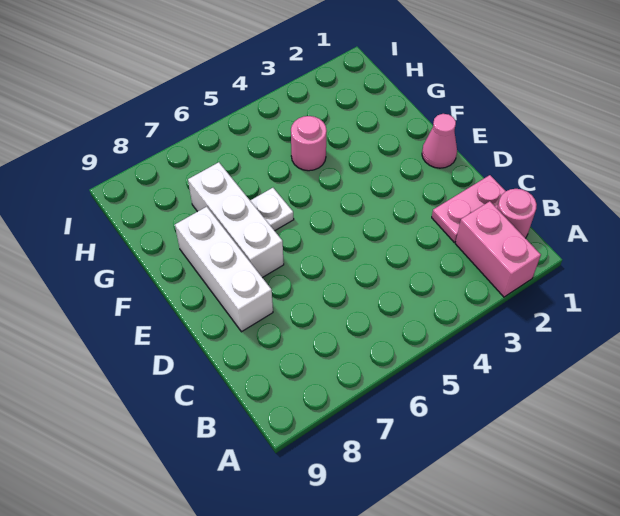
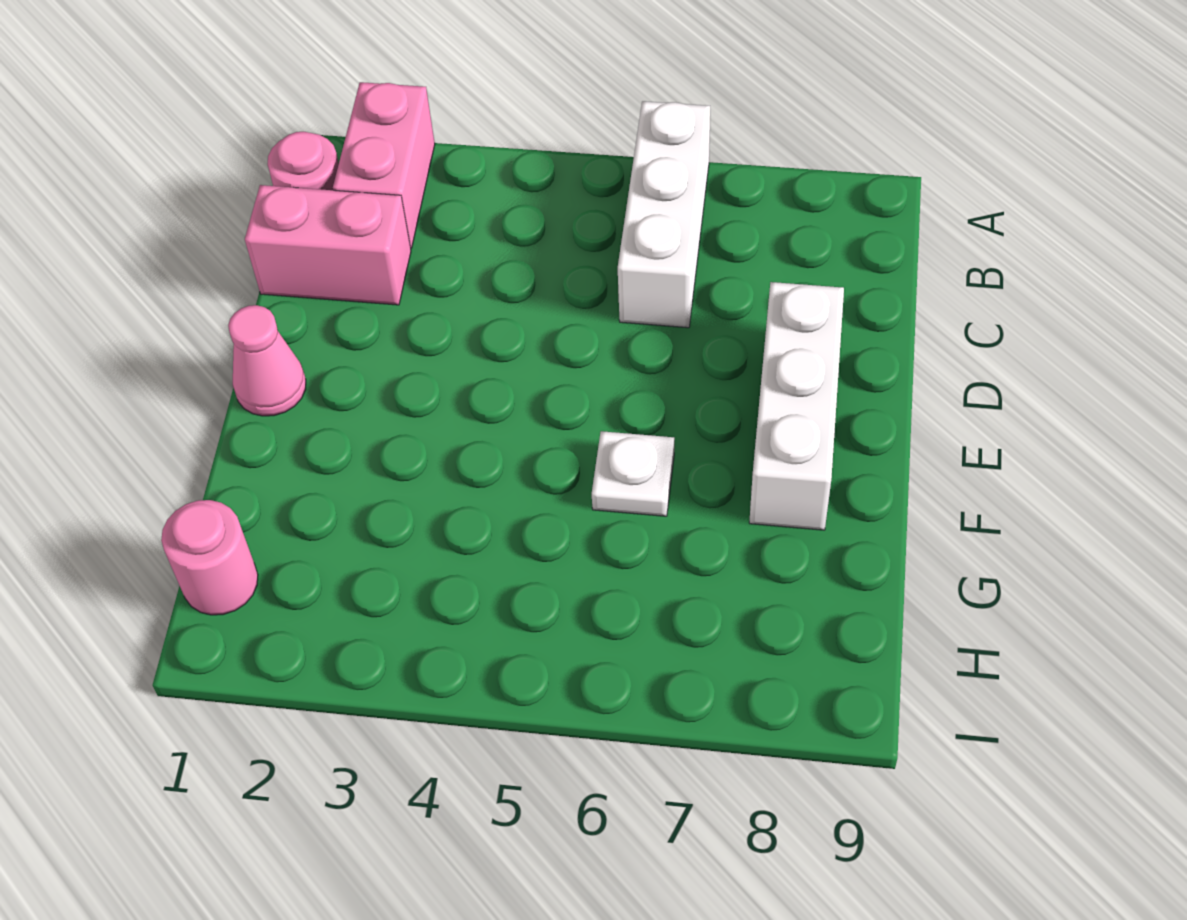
pink plate C1:C2 level 1 -> pink brick C1:C2 level 1
white brick E7:G7 level 1 -> white brick A6:C6 level 1
pink round brick G4 level 1 -> pink round brick H1 level 1

